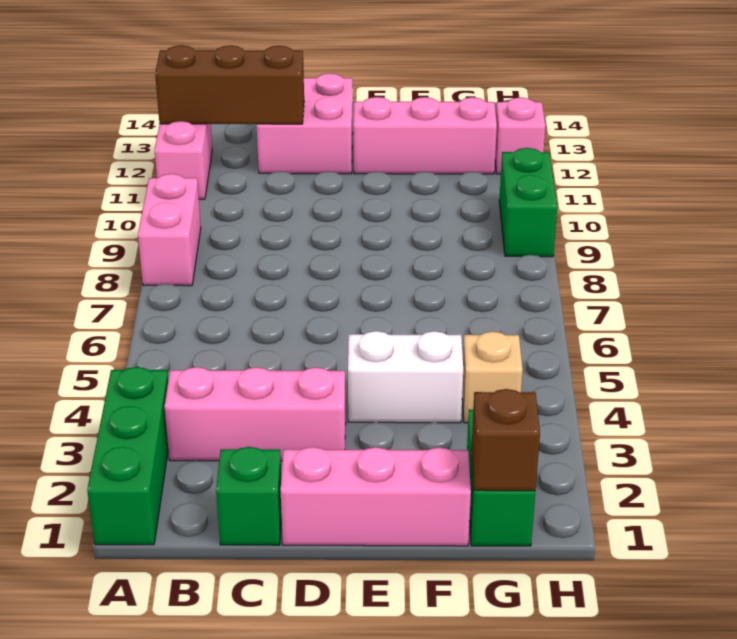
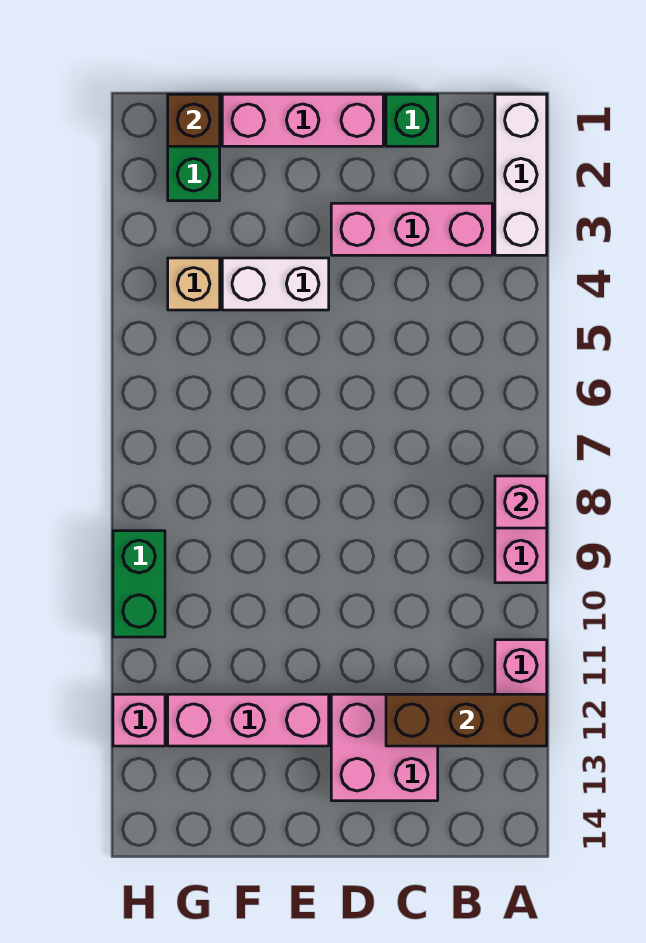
green brick A1:A3 level 1 -> white brick A1:A3 level 1
none -> pink brick A8 level 2

